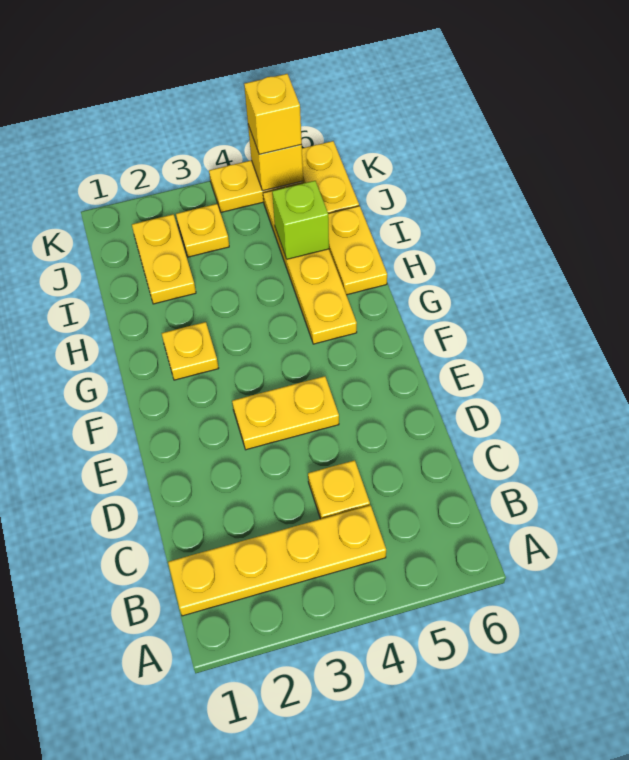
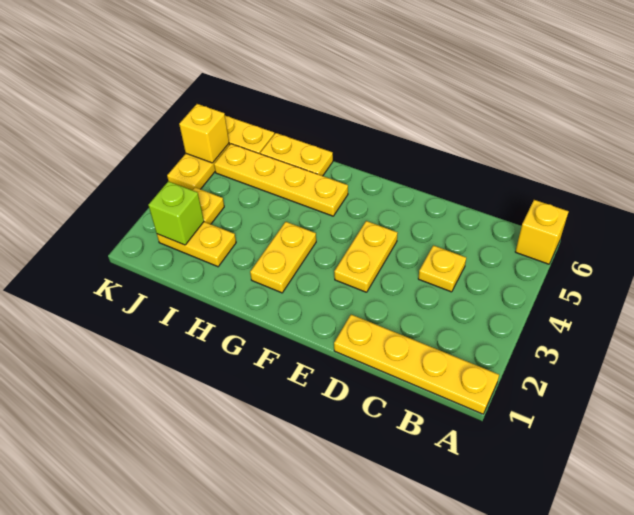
yellow plate B1:B4 level 1 -> yellow plate A1:D1 level 1
yellow plate G2 level 1 -> yellow plate G2:G3 level 1
lime brick I5 level 2 -> lime brick J2 level 2
yellow brick K5 level 3 -> yellow brick A6 level 1

